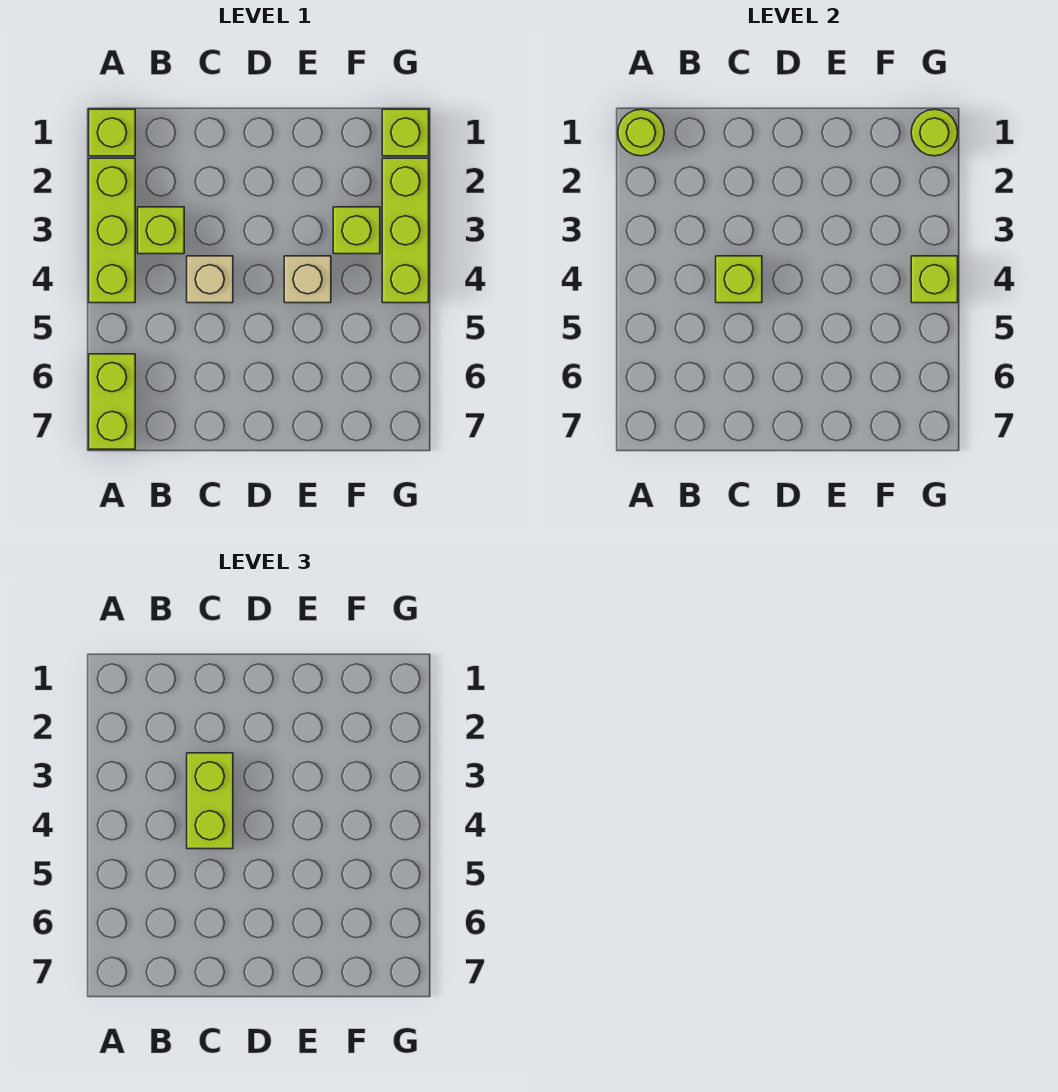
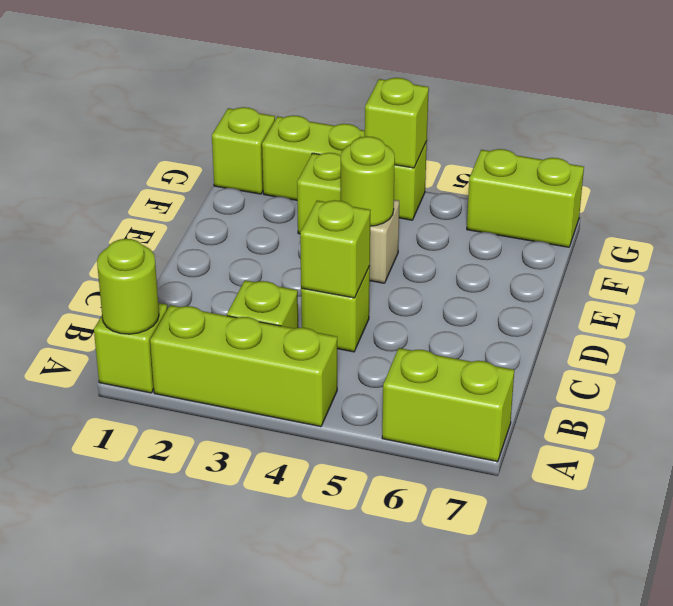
lime brick C3:C4 level 3 -> lime brick G6:G7 level 1
tan brick C4 level 1 -> lime brick C4 level 1
lime round brick G1 level 2 -> lime round brick E4 level 2

